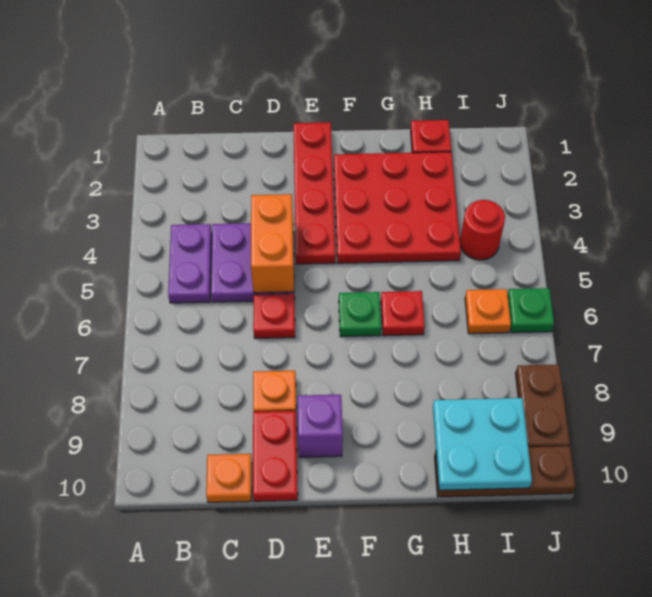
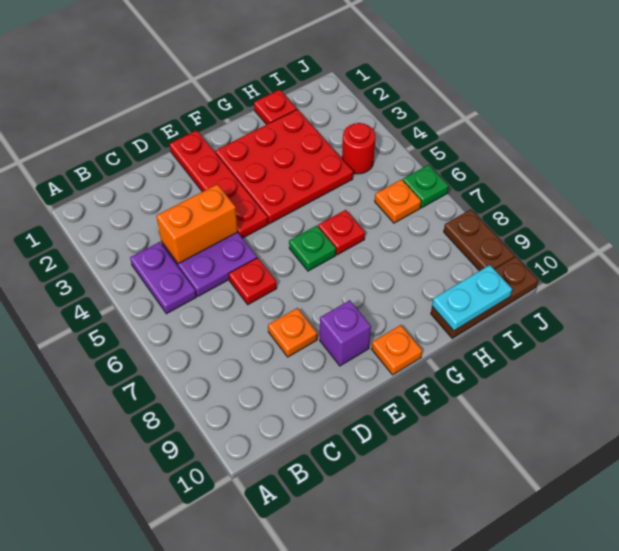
orange plate C10 level 1 -> orange plate F10 level 1
orange brick D4:D5 level 2 -> orange brick C4:D4 level 2
red plate D9:D10 level 1 -> none
cyan plate H9:I10 level 2 -> cyan plate H10:I10 level 2

